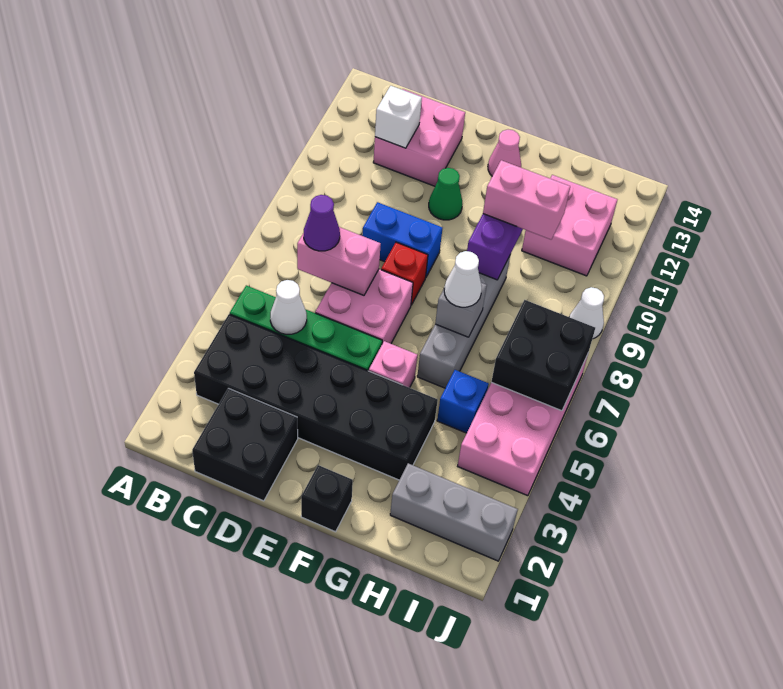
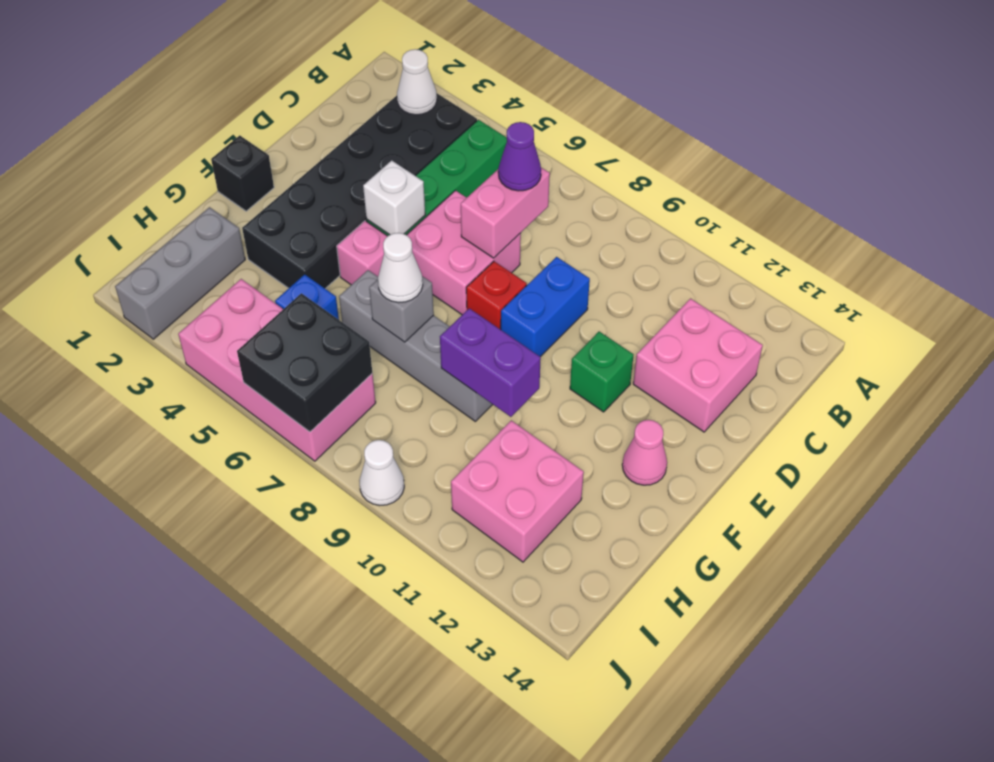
black brick C1:D2 level 1 -> none
white cone C5 level 2 -> white cone B3 level 2
white brick C12 level 2 -> white brick E5 level 2
green cone E11 level 1 -> green brick E11 level 1
pink brick G10:H10 level 3 -> none

